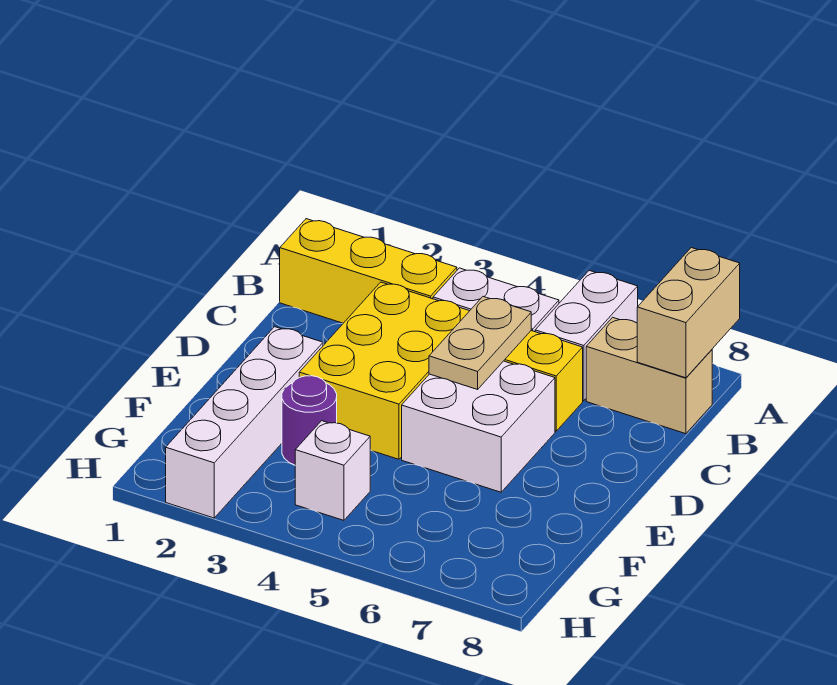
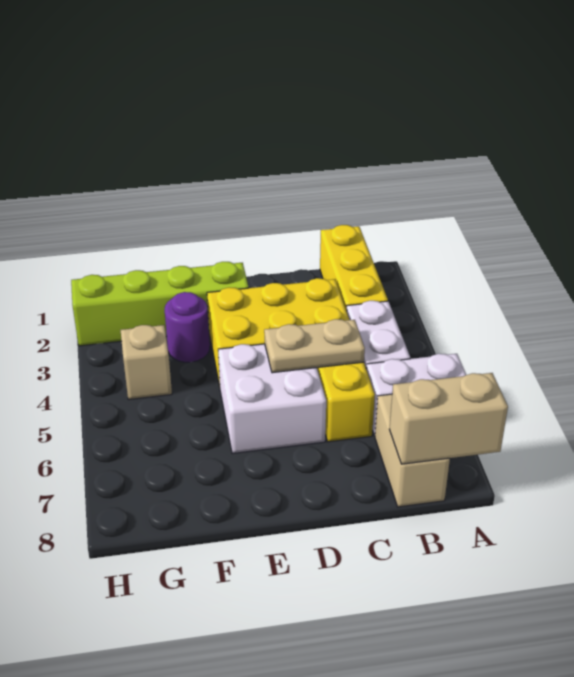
white brick E2:H2 level 1 -> lime brick E2:H2 level 1
white brick G4 level 1 -> tan brick G4 level 1

